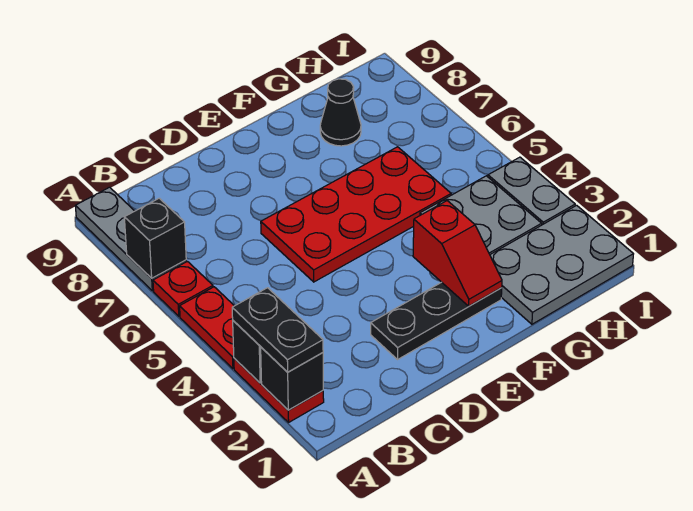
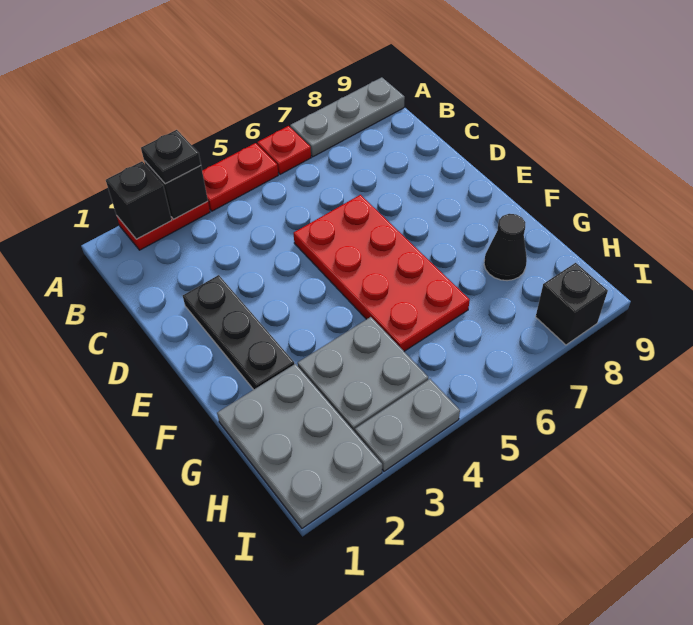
black plate A2:A3 level 3 -> black plate A3 level 3
black brick A7 level 2 -> black brick I8 level 1
red slope F2:F3 level 2 top 3 -> none

